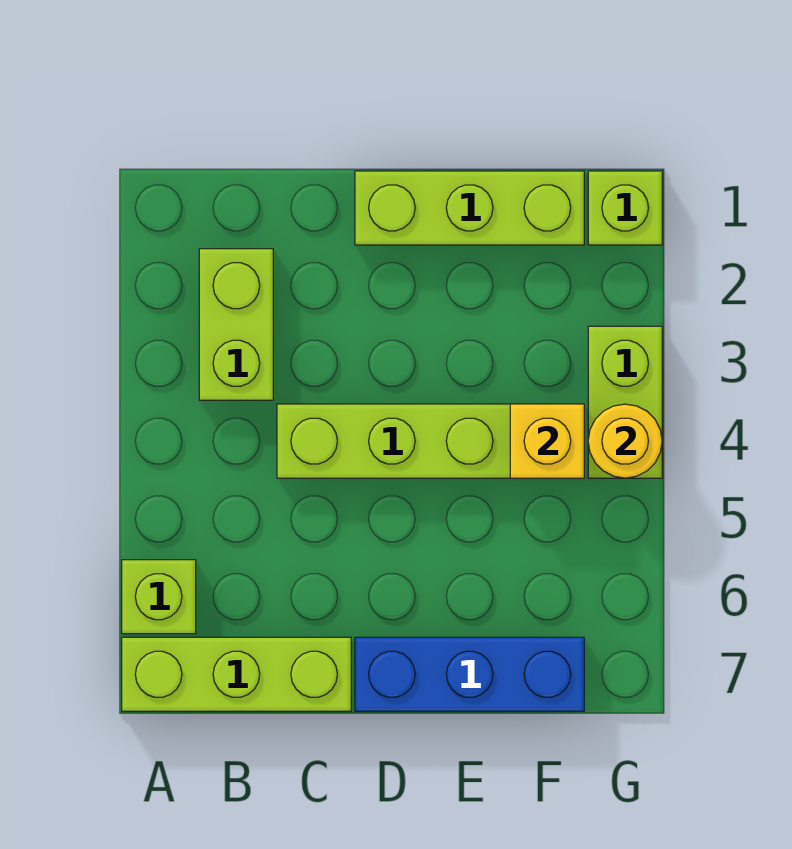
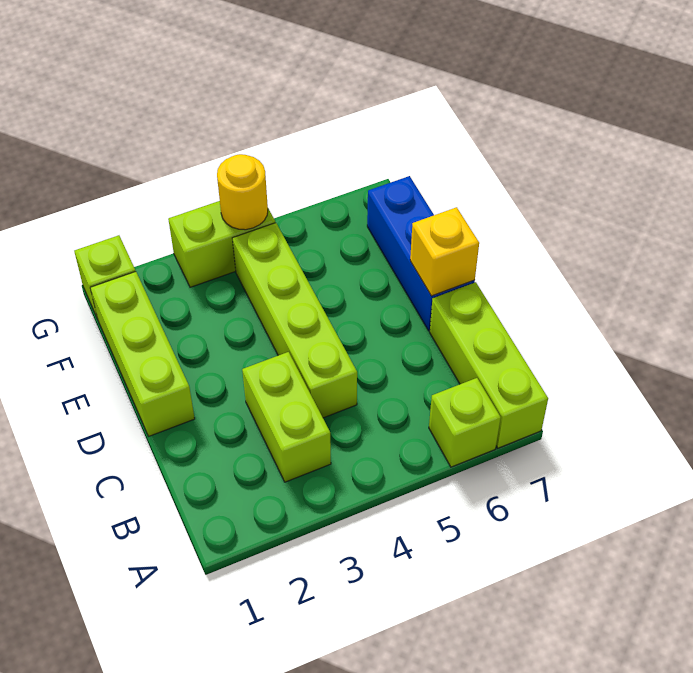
lime brick B2:B3 level 1 -> lime brick B3:C3 level 1
yellow brick F4 level 2 -> yellow brick D7 level 2

